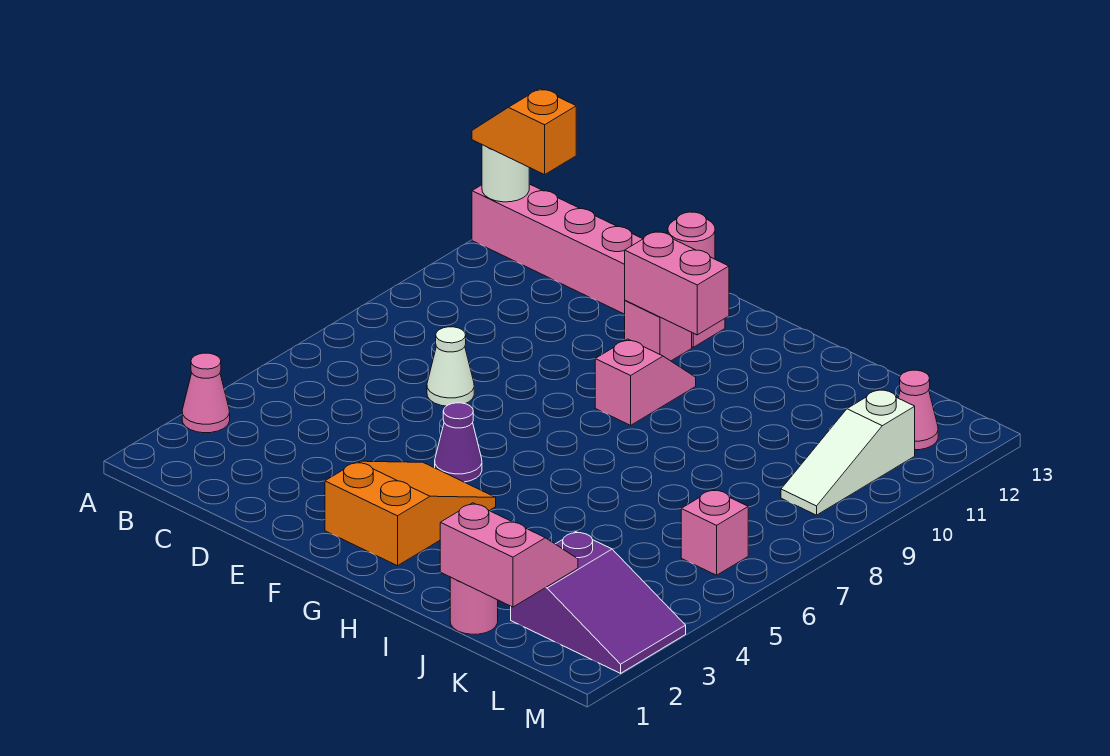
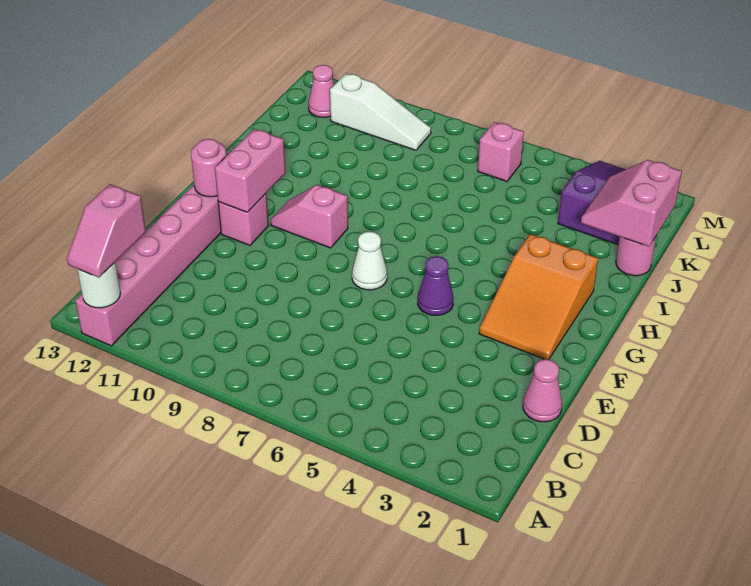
pink cone A3 level 1 -> pink cone D1 level 1
orange slope A12:B12 level 3 top B -> pink slope A12:B12 level 3 top B
white cone D7 level 1 -> white cone F7 level 1
orange slope F2:G4 level 1 top 2 -> orange slope F2:H3 level 1 top H

